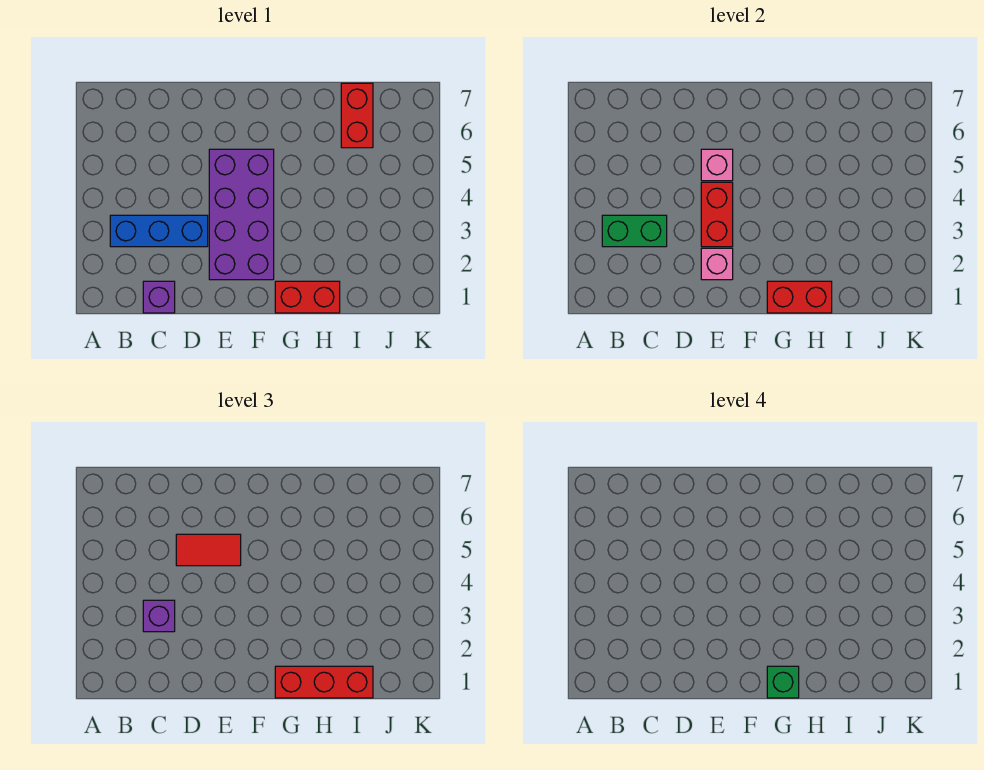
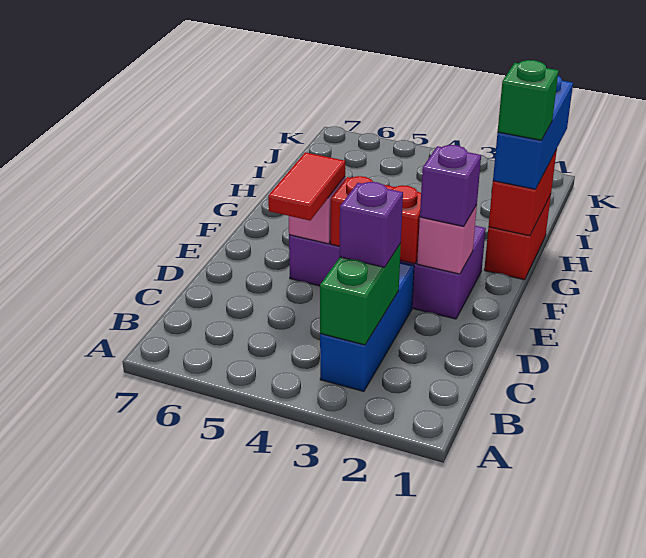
purple brick C1 level 1 -> purple brick E2 level 3
red brick G1:I1 level 3 -> blue brick G1:I1 level 3
red brick I6:I7 level 1 -> none

